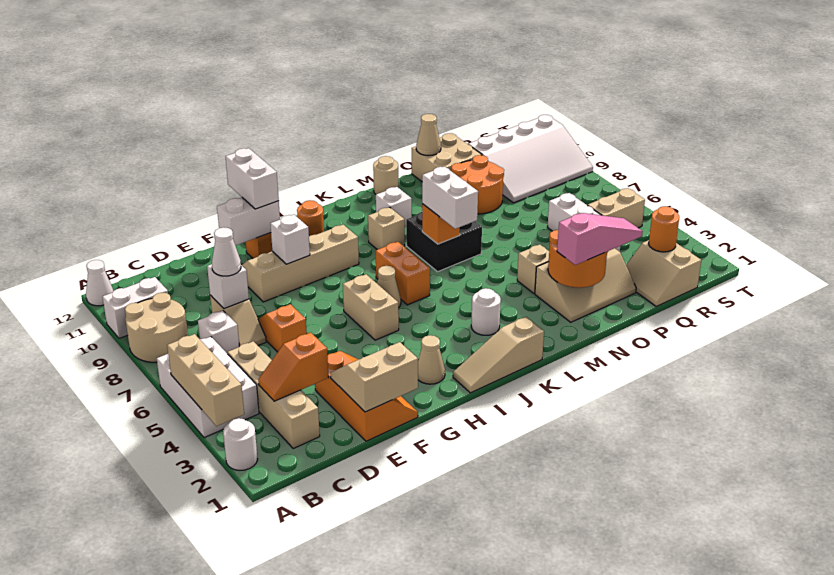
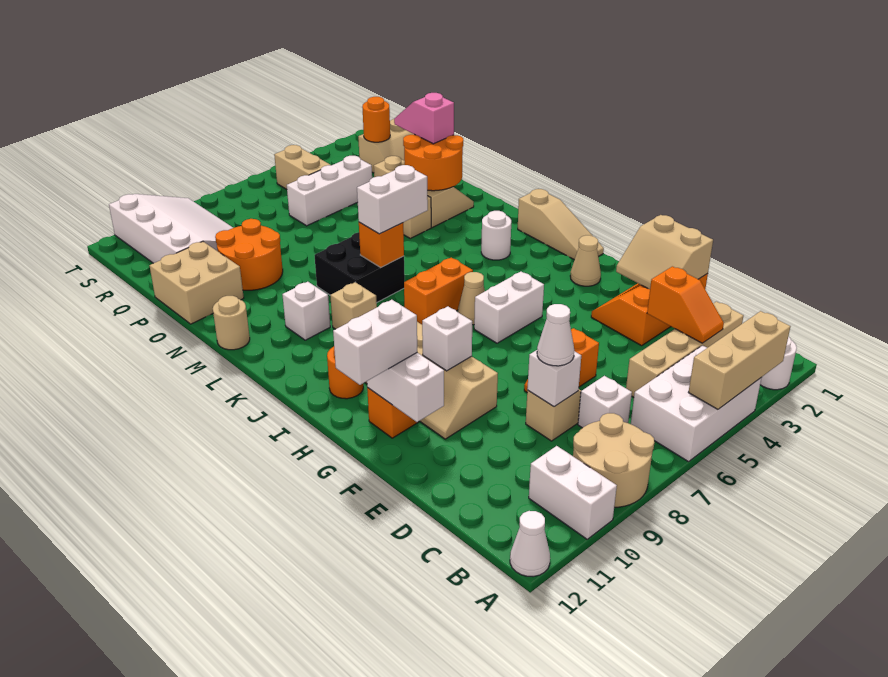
tan brick H5:H6 level 1 -> white brick H5:H6 level 1
pink slope N2:P2 level 3 top N -> pink slope O2:P2 level 3 top O
tan cone O12 level 2 -> none

